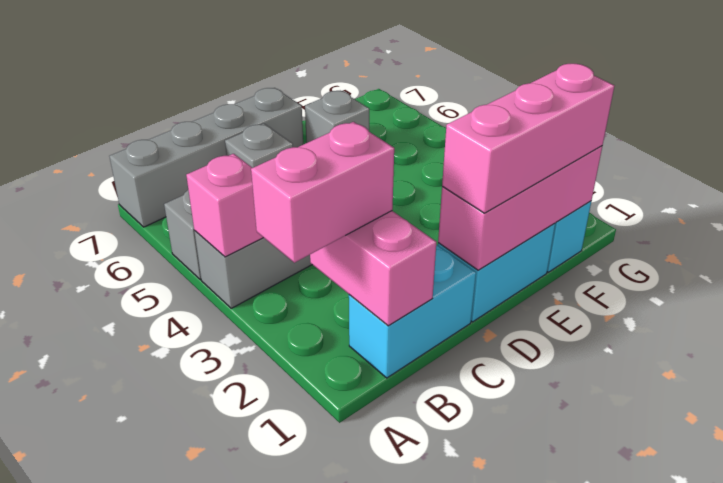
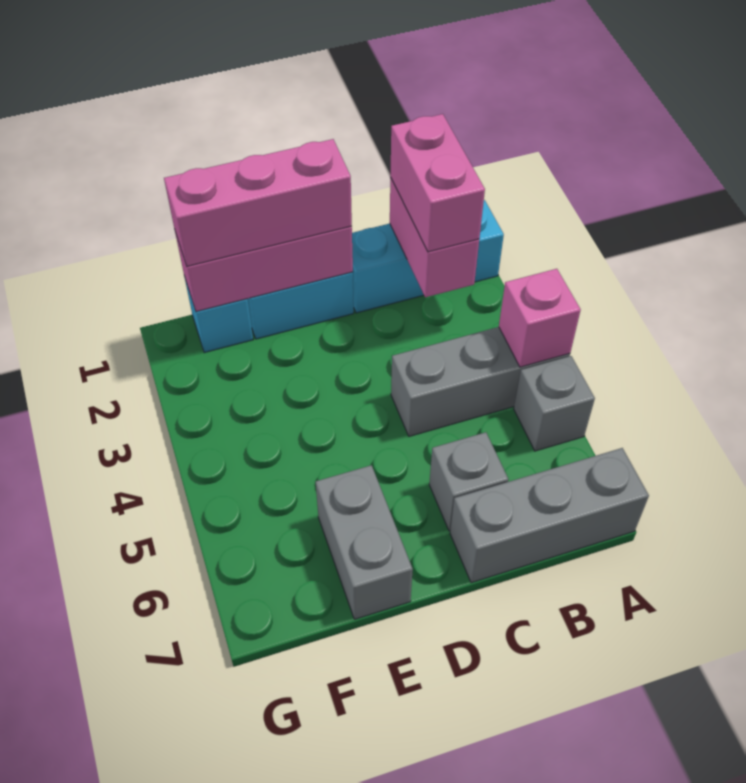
pink brick A2:B2 level 3 -> pink brick B1:B2 level 3
grey brick A7:D7 level 1 -> grey brick A7:C7 level 1
cyan brick B1:C1 level 1 -> cyan brick A1:C1 level 1
grey brick E6 level 1 -> grey brick E6:E7 level 1

